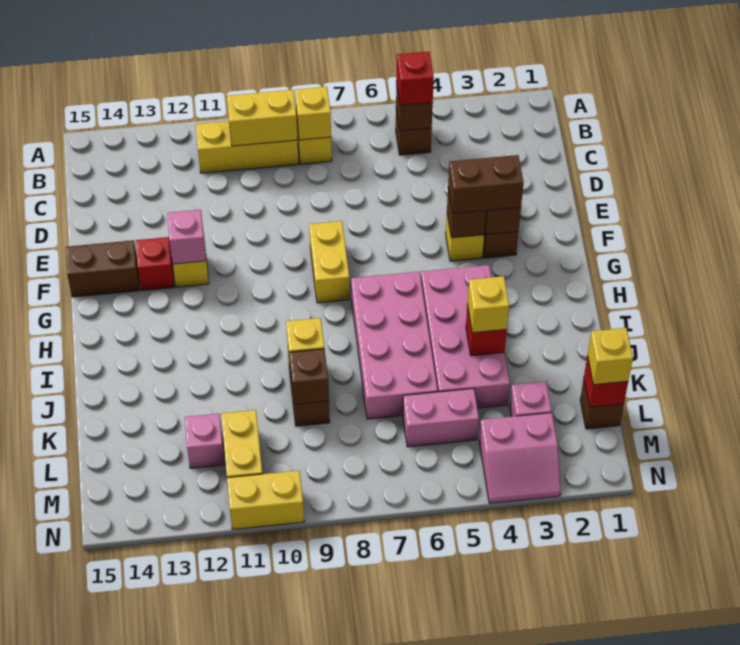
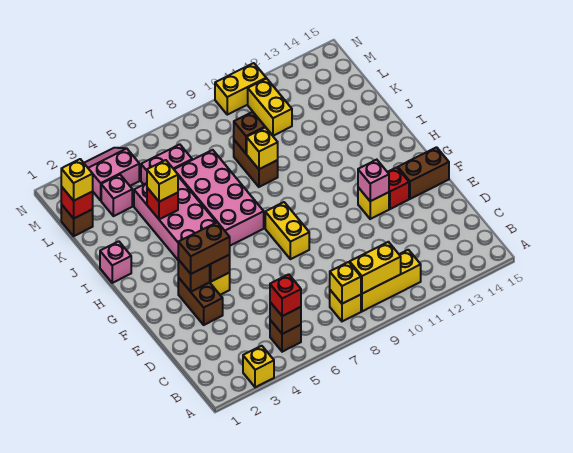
none -> yellow brick A3 level 1
pink brick L12 level 1 -> pink brick I1 level 1

